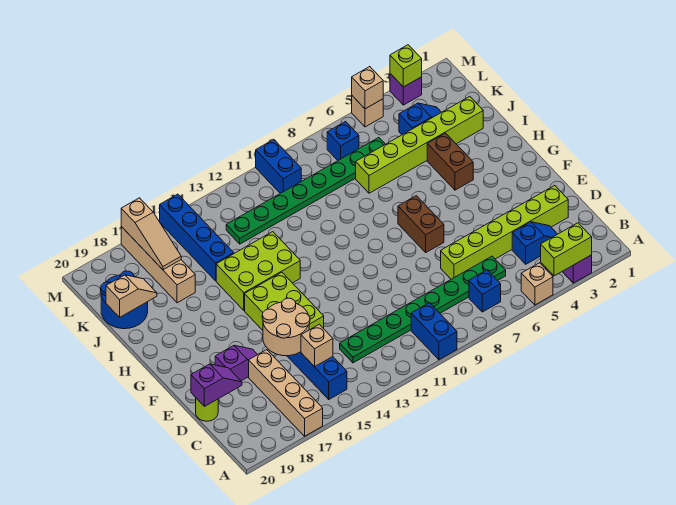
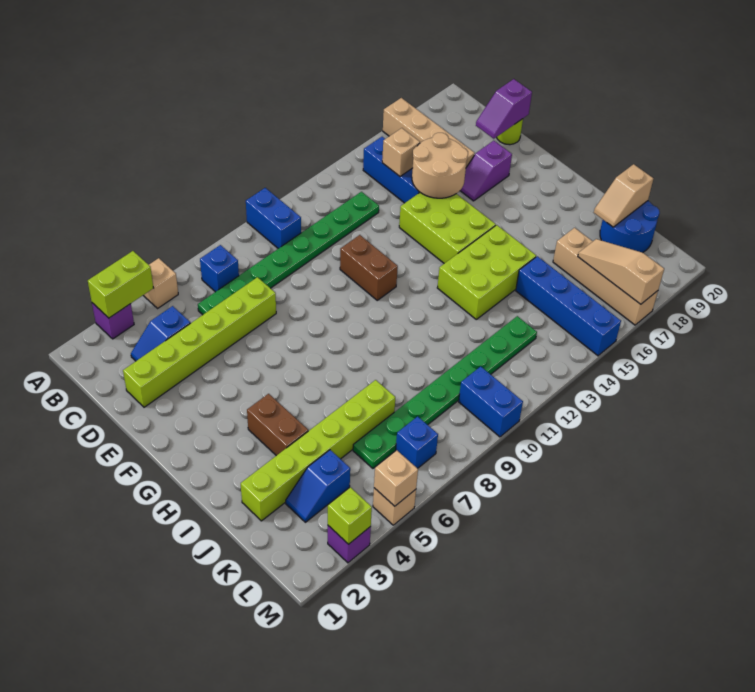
brown brick F7:G7 level 1 -> brown brick E11:F11 level 1

